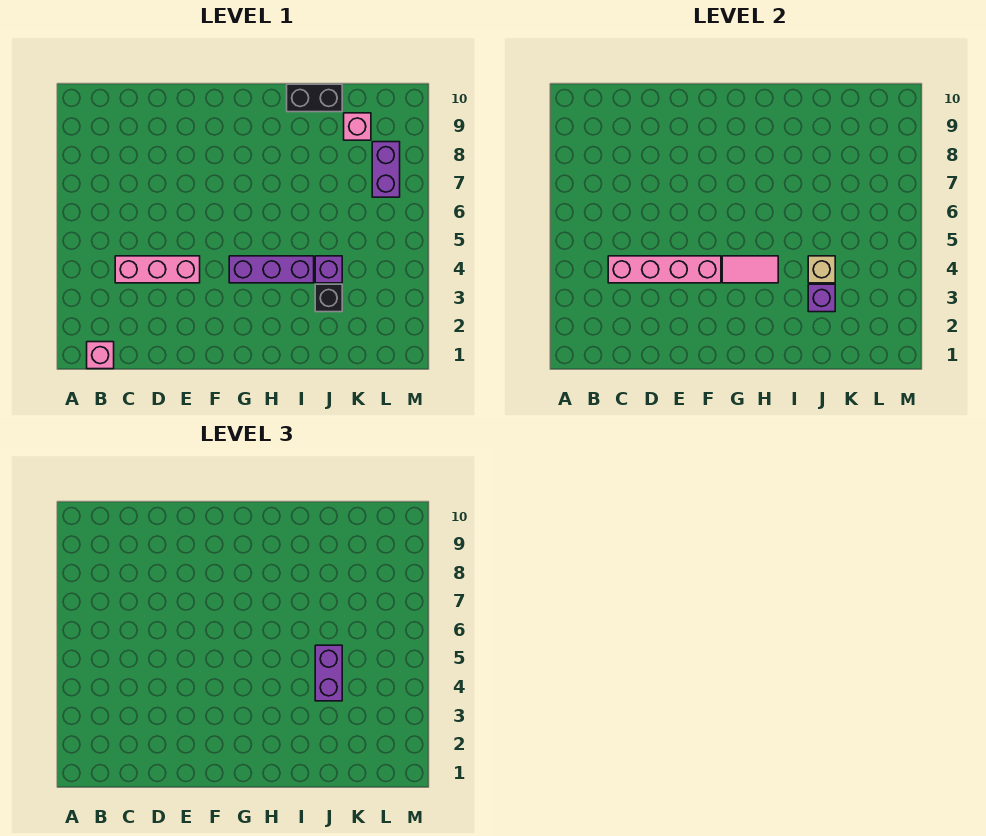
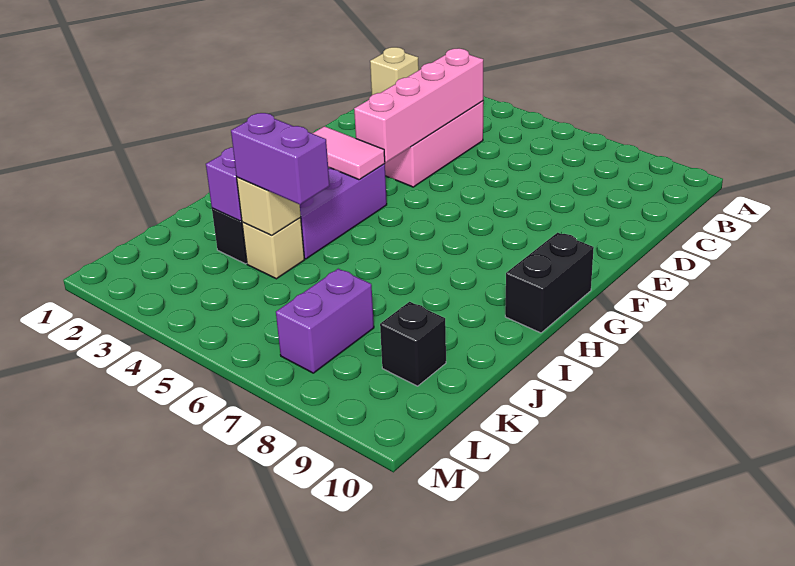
pink brick B1 level 1 -> tan brick B1 level 1
pink tile G4:H4 level 2 -> pink tile G3:G4 level 2
black brick I10:J10 level 1 -> black brick G10:H10 level 1
purple brick J4 level 1 -> tan brick J4 level 1
pink brick K9 level 1 -> black brick K9 level 1
purple brick L7:L8 level 1 -> purple brick K7:L7 level 1

